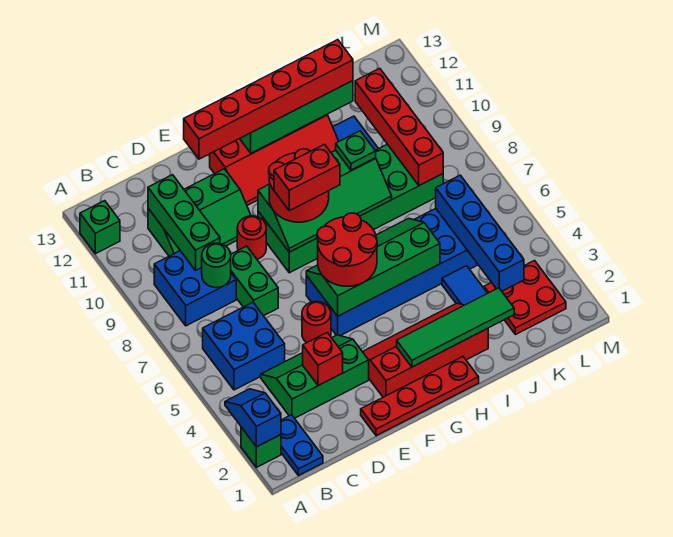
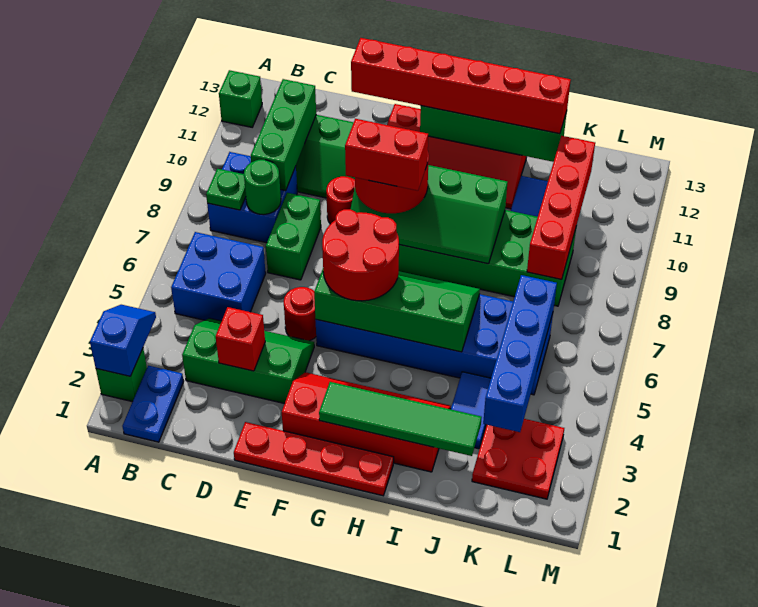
green plate I9 level 3 -> green plate B8 level 2

